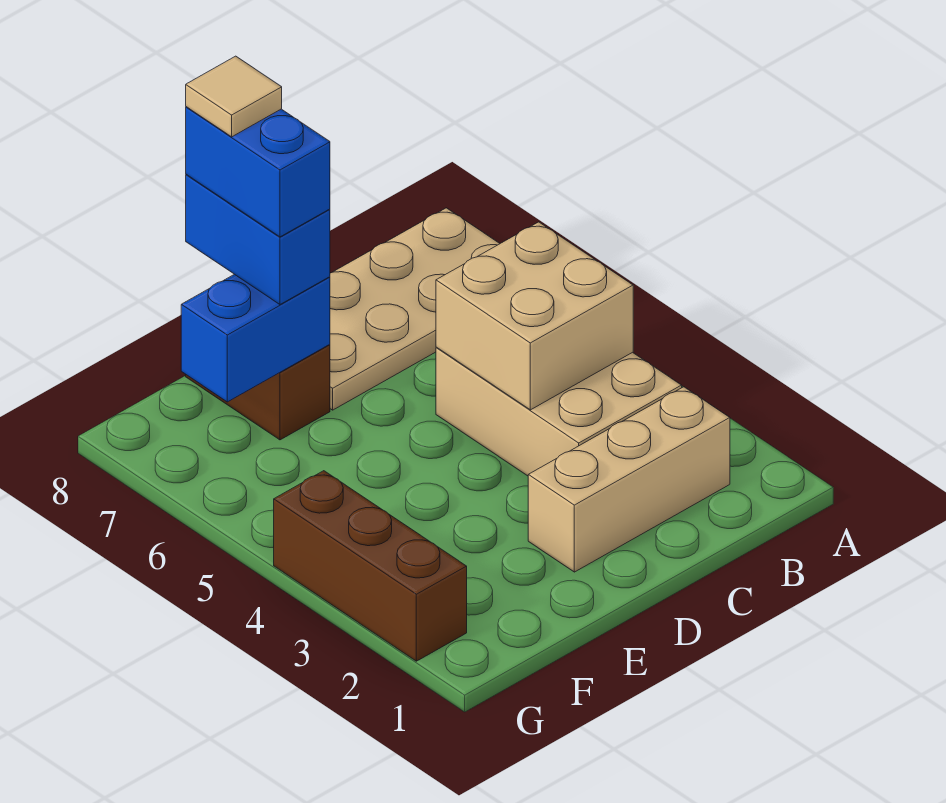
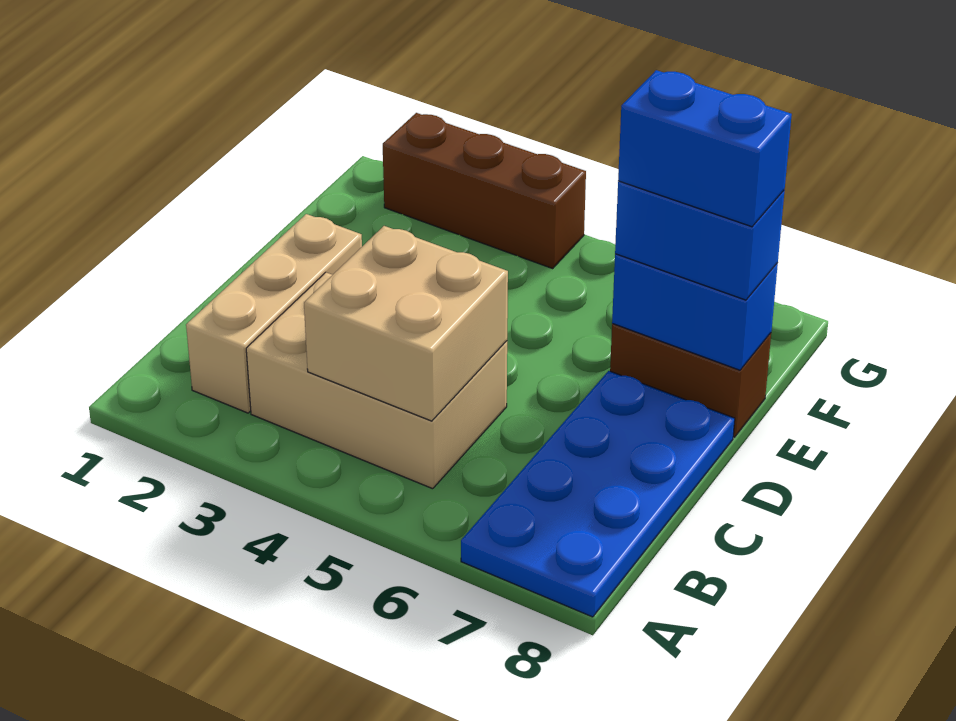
tan plate A7:D8 level 1 -> blue plate A7:D8 level 1
blue brick E7:F7 level 2 -> blue brick E7:E8 level 2
tan tile E8 level 5 -> none

